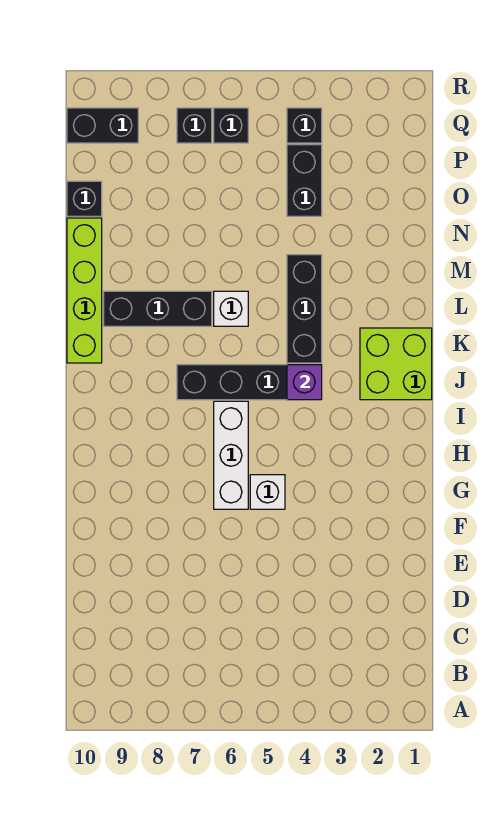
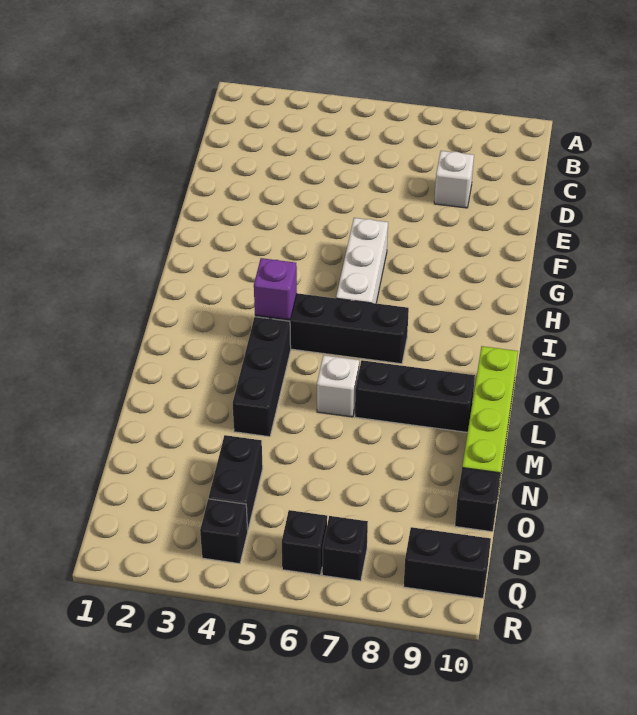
white brick G5 level 1 -> white brick D8 level 1
lime brick J1:K2 level 1 -> none

